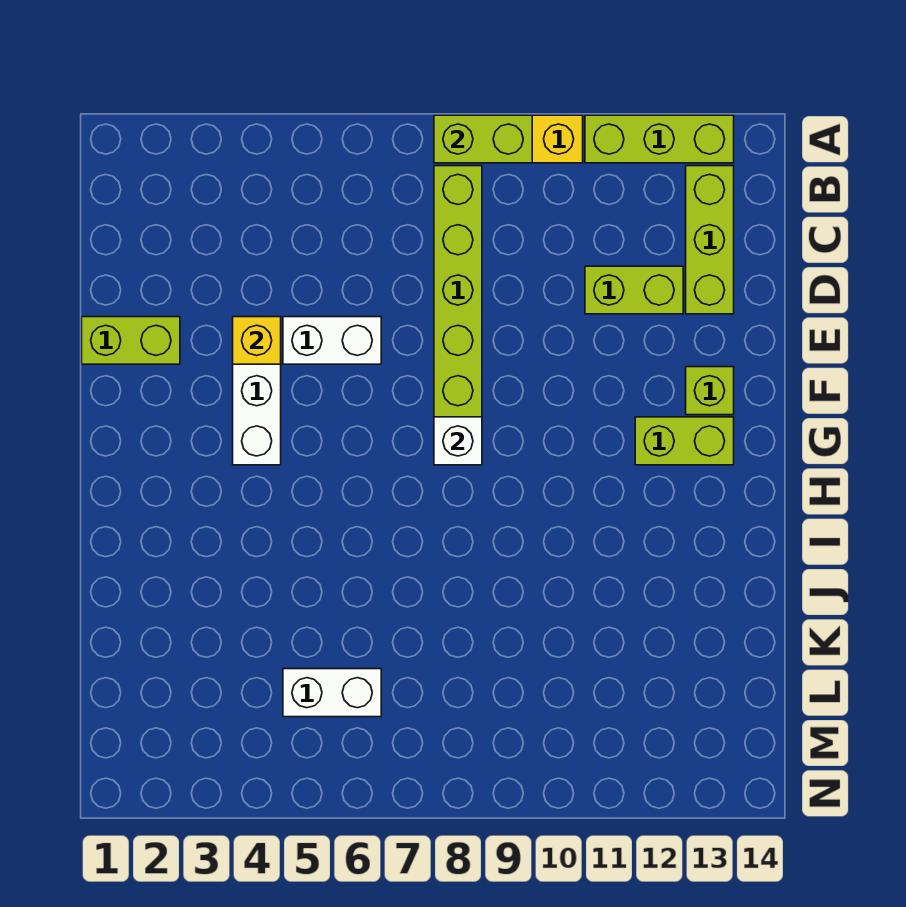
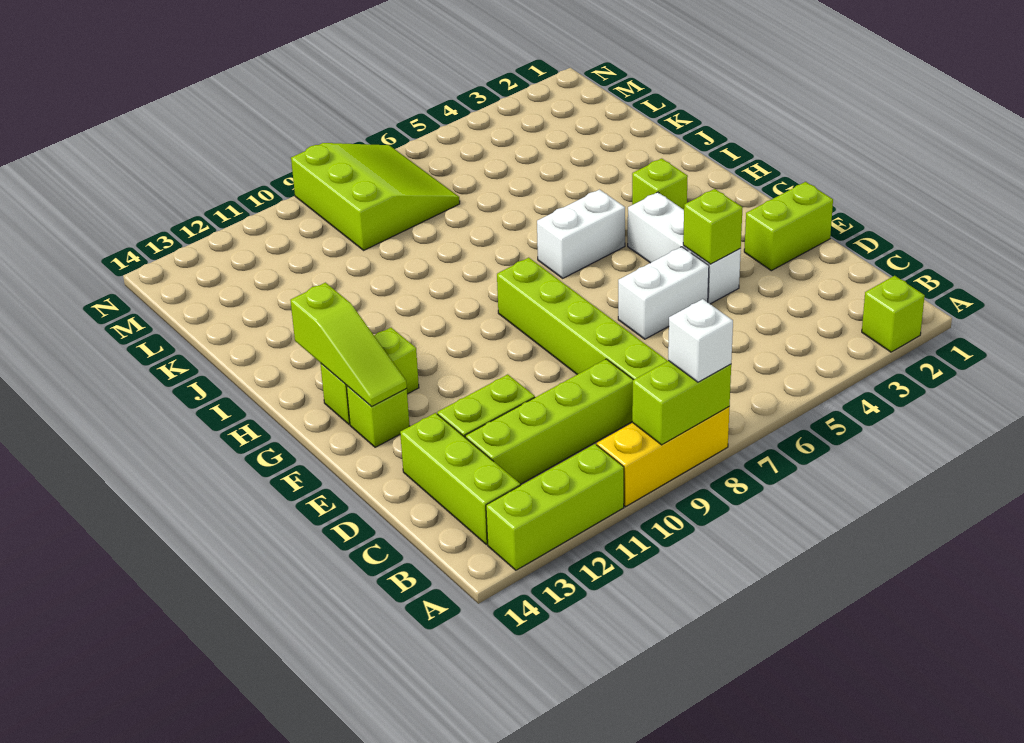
none -> lime brick A2 level 1
none -> lime brick C9:C12 level 1
yellow brick E4 level 2 -> lime brick E4 level 2
none -> lime slope F13:H13 level 2 top H
white brick G8 level 2 -> white brick A8 level 3
none -> lime brick H3 level 1
white brick L5:L6 level 1 -> white brick H5:H6 level 1
none -> lime slope L7:N9 level 1 top 9

